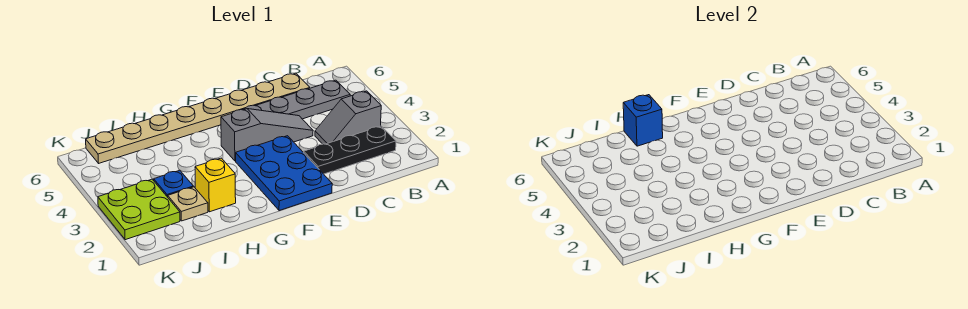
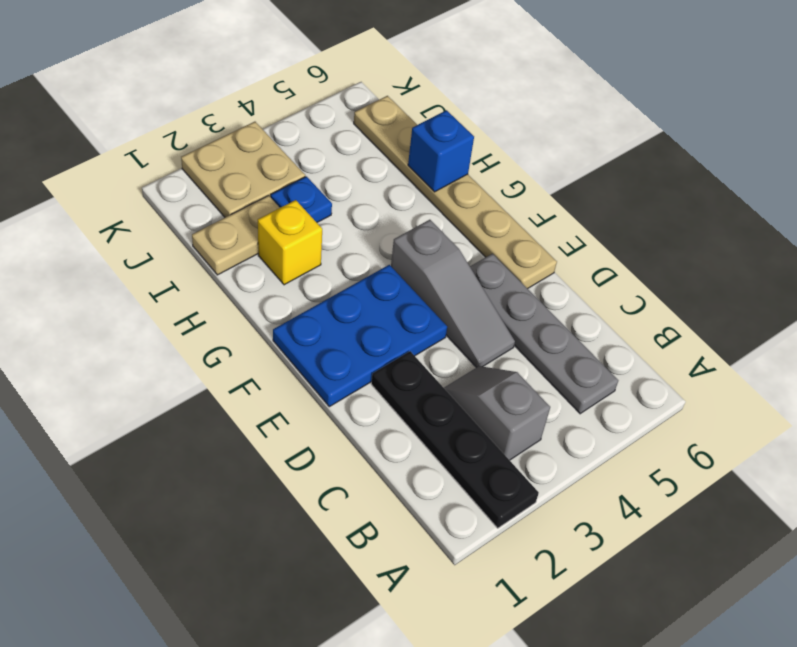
black plate B2:D2 level 1 -> black plate A2:D2 level 1
tan plate C6:J6 level 1 -> tan plate E6:J6 level 1
tan plate I2 level 1 -> tan plate I1:I2 level 1
lime plate J2:K3 level 1 -> tan plate J2:K3 level 1

